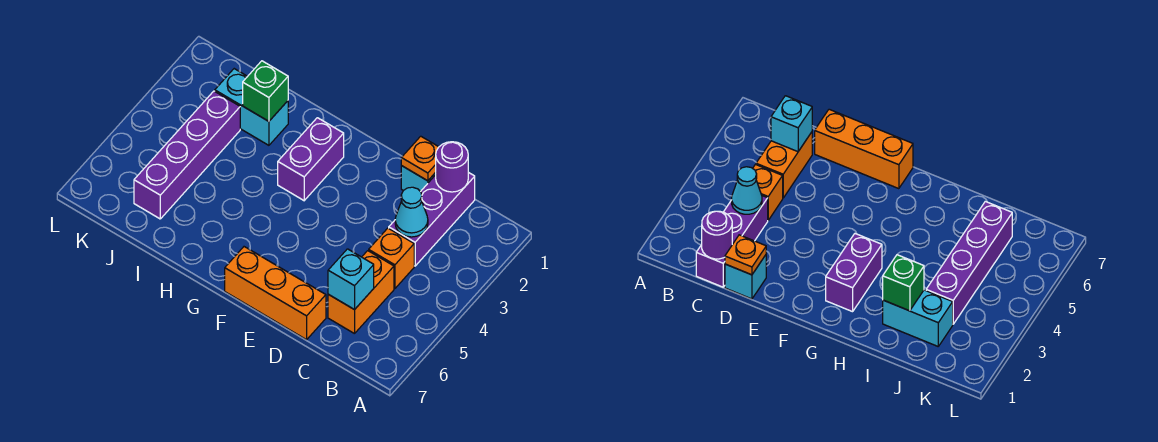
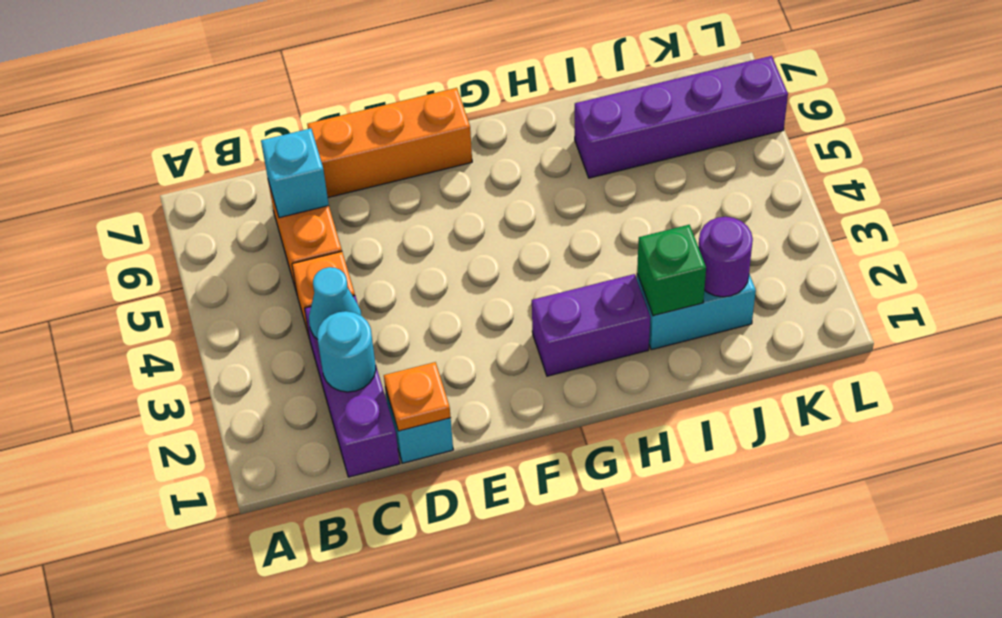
purple round brick C1 level 2 -> purple round brick J2 level 2
none -> cyan round brick C2 level 2
purple brick G2:G3 level 1 -> purple brick G2:H2 level 1
purple brick J3:J6 level 1 -> purple brick I6:L6 level 1

